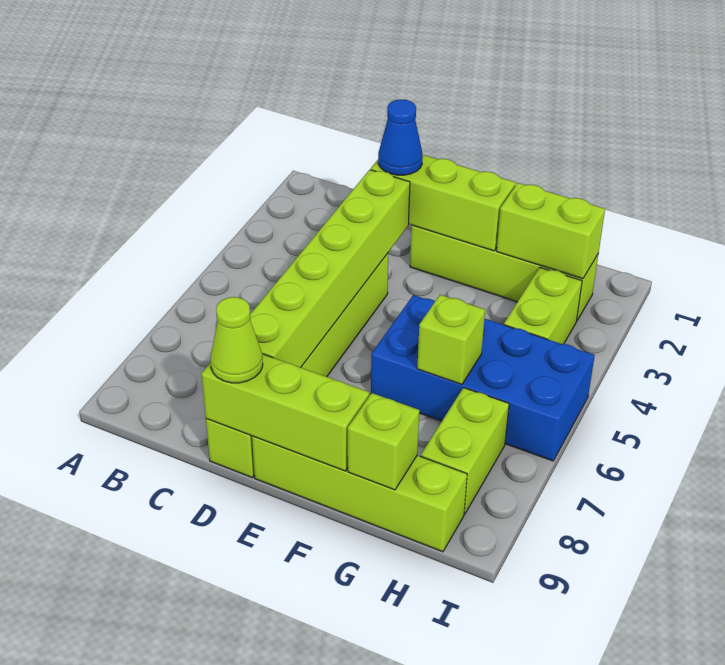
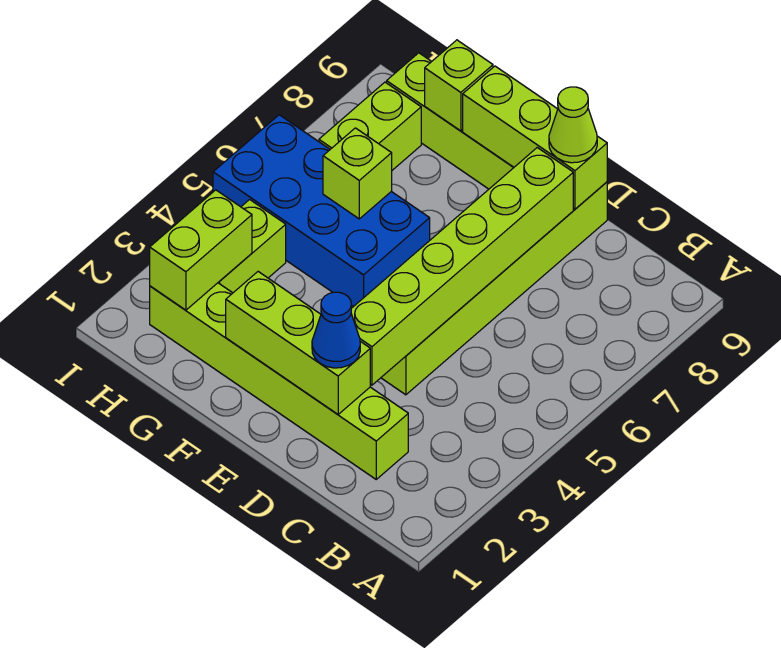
lime brick E2:H2 level 1 -> lime brick C2:H2 level 1
lime brick G2:H2 level 2 -> lime brick H2:H3 level 2

